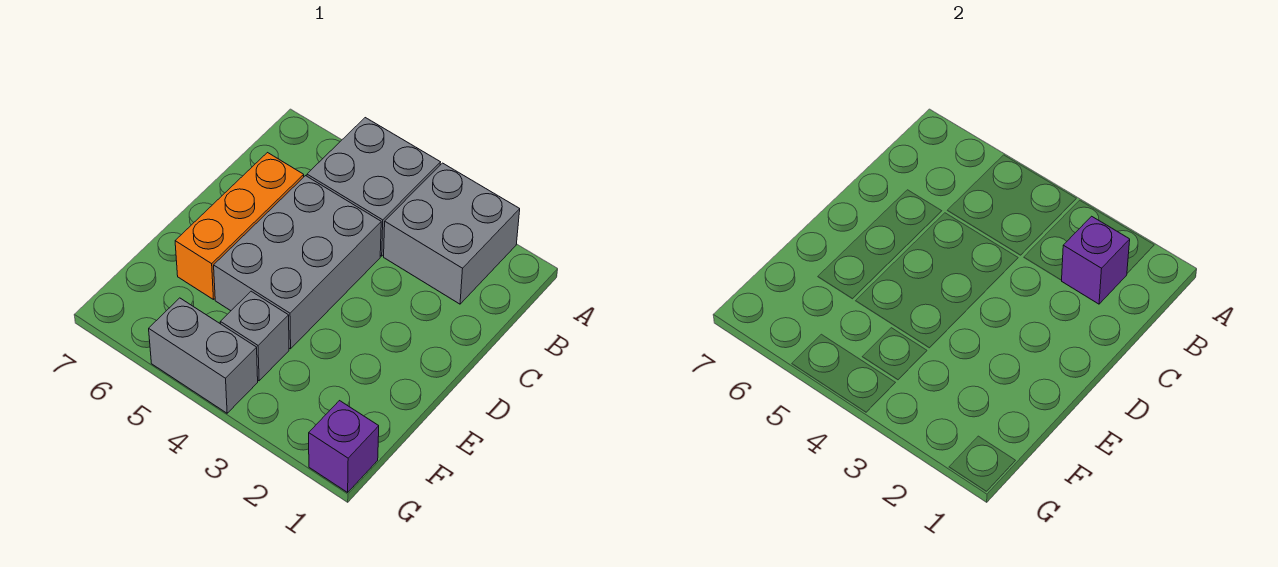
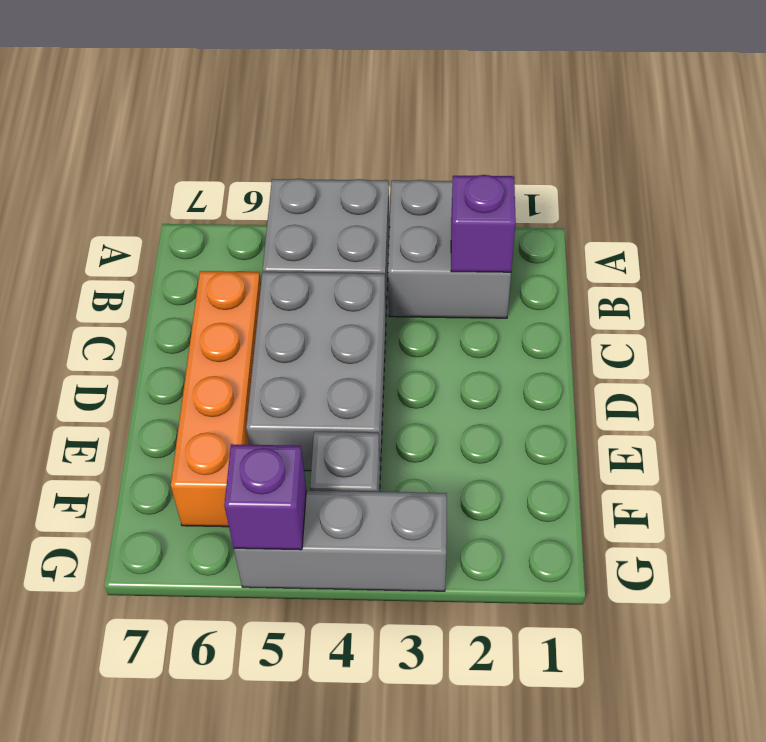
orange brick C6:E6 level 1 -> orange brick C6:F6 level 1
purple brick G1 level 1 -> purple brick G5 level 2
grey brick G4:G5 level 1 -> grey brick G3:G5 level 1

